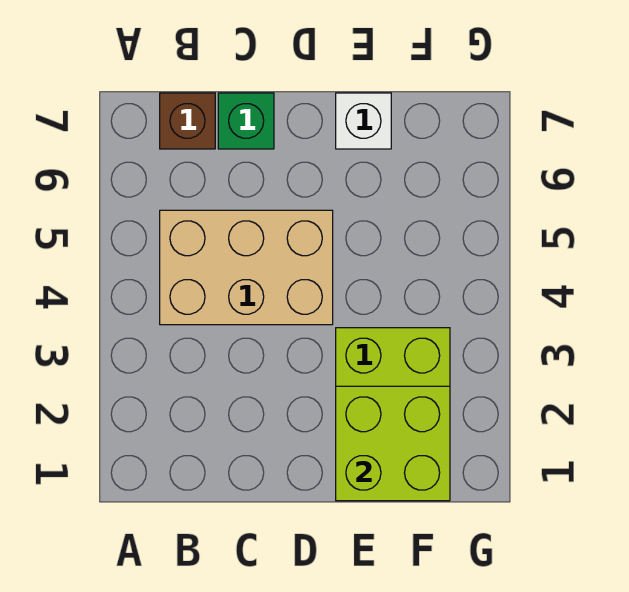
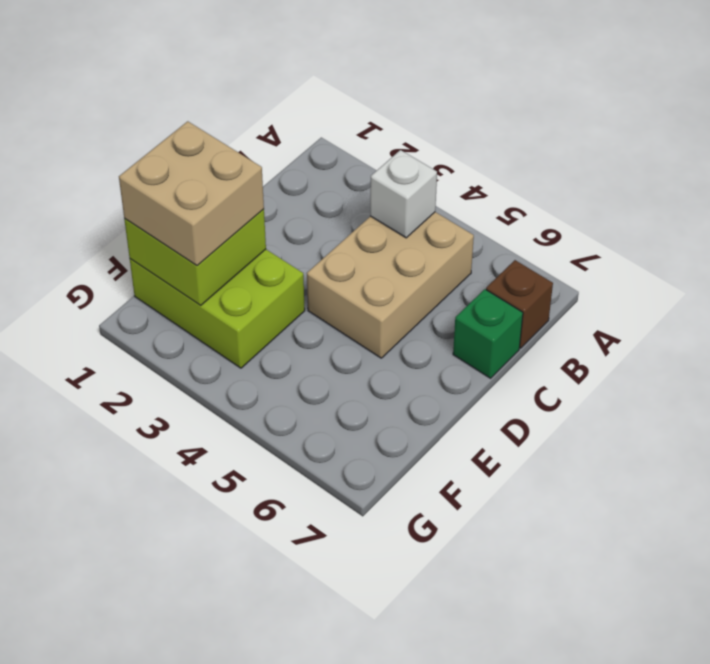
none -> tan brick E1:F2 level 3
white brick E7 level 1 -> white brick B4 level 2

